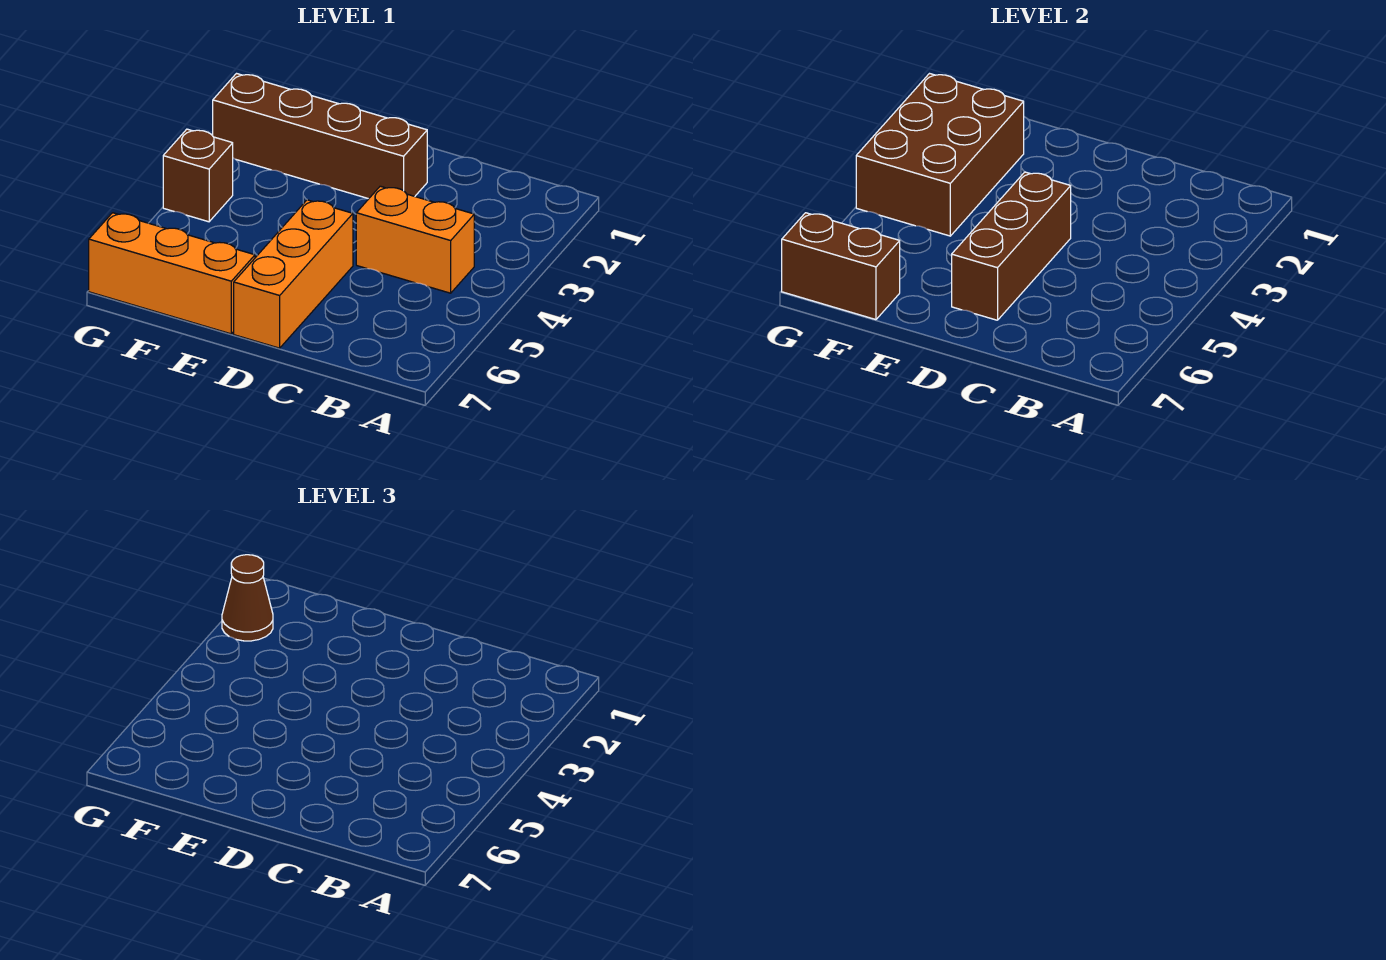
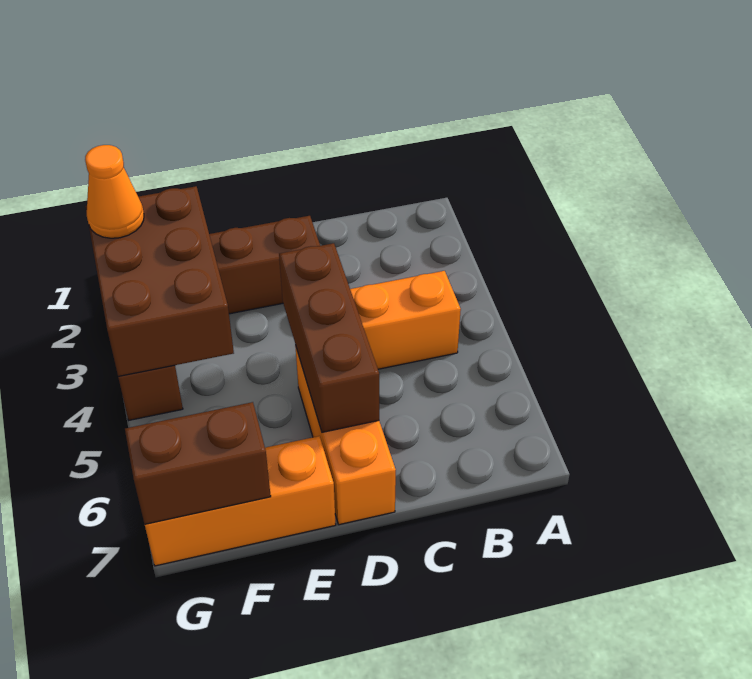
brown cone G2 level 3 -> orange cone G2 level 3

